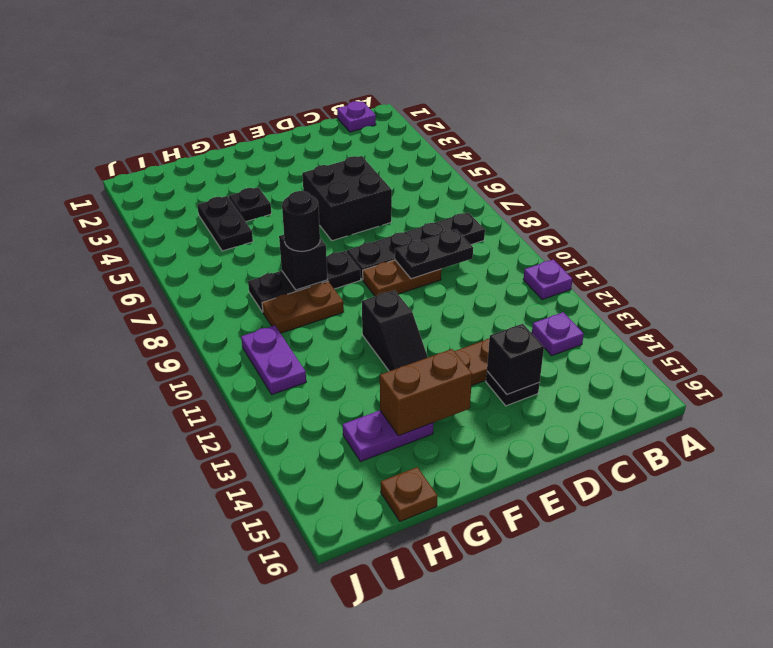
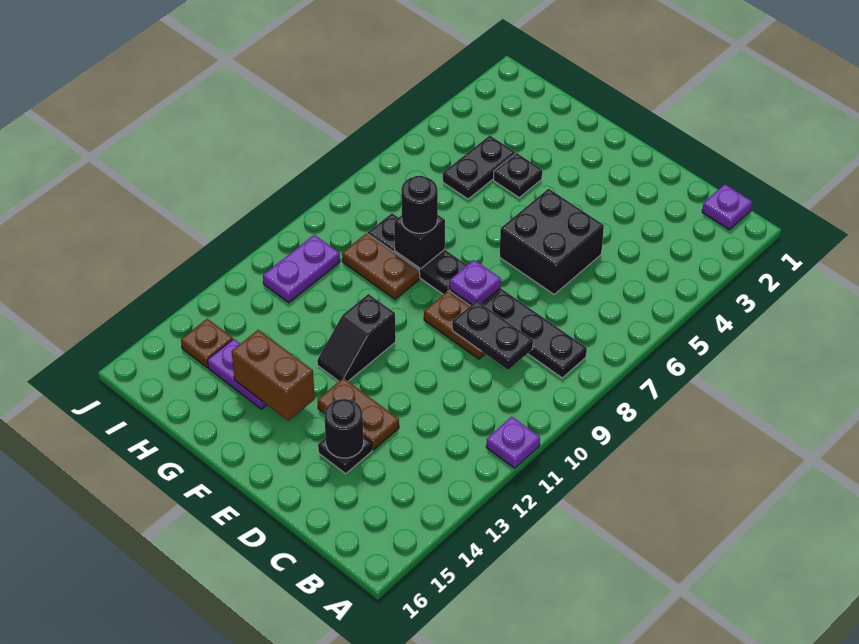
purple plate B13 level 1 -> purple plate E8 level 2
black brick D14 level 2 -> black round brick D14 level 2
brown plate H16 level 1 -> brown plate I14 level 1

